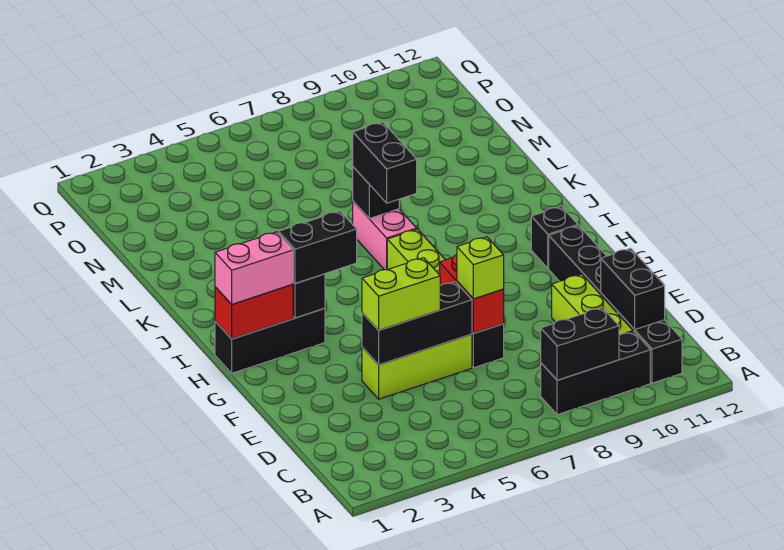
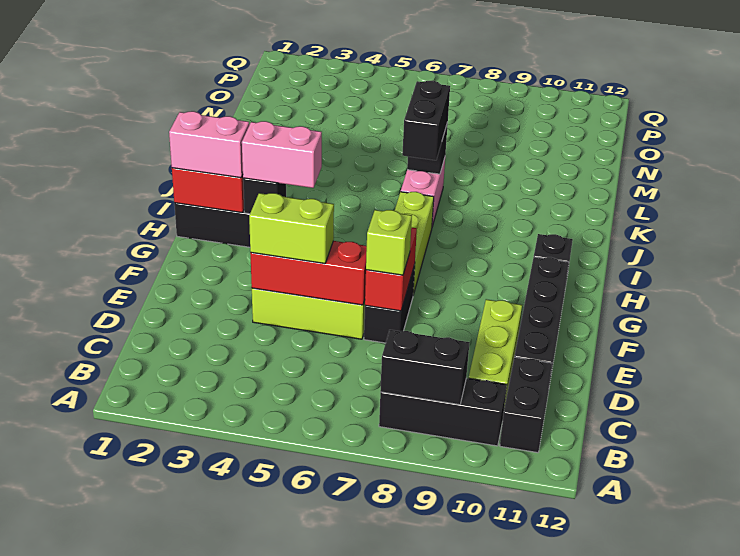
black brick C11:D11 level 2 -> none
black brick E4:E6 level 2 -> red brick E4:E6 level 2
black brick H3:H4 level 3 -> pink brick H3:H4 level 3

